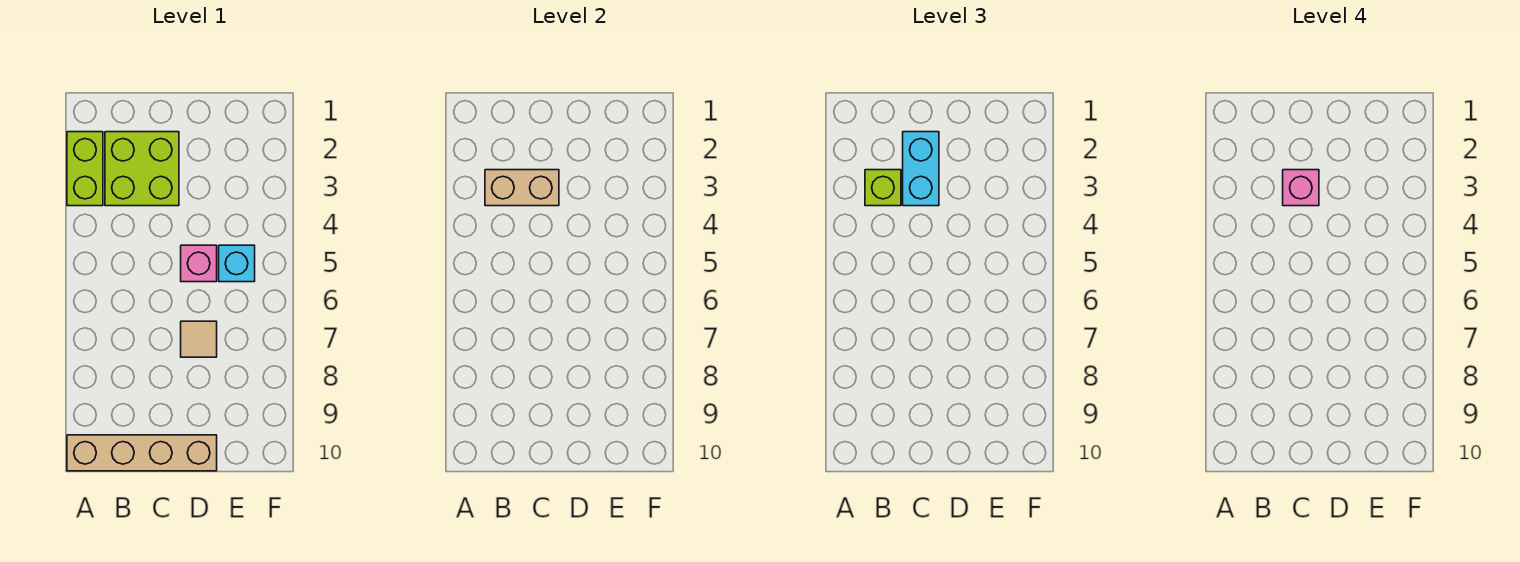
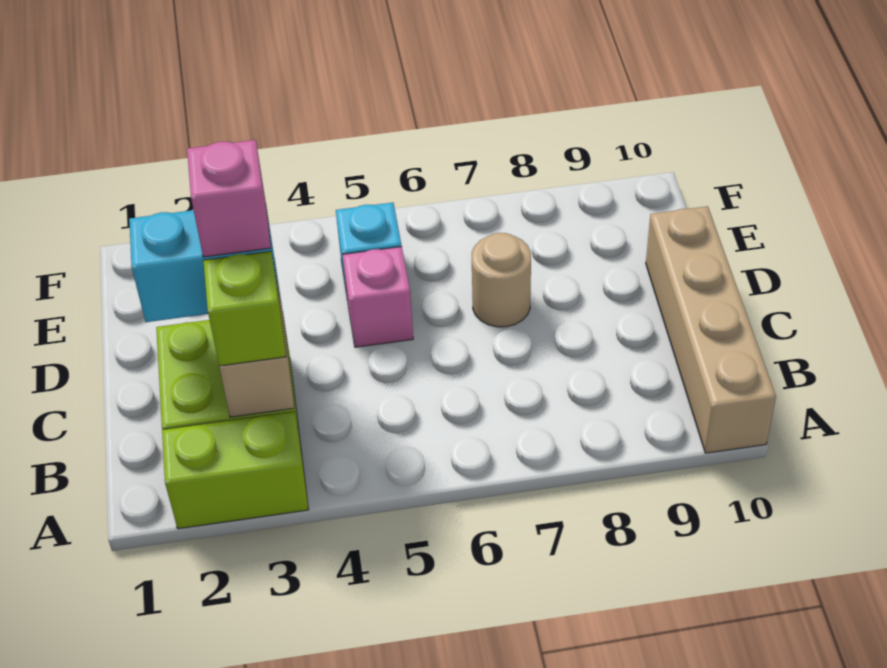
tan tile D7 level 1 -> tan round brick D7 level 1

